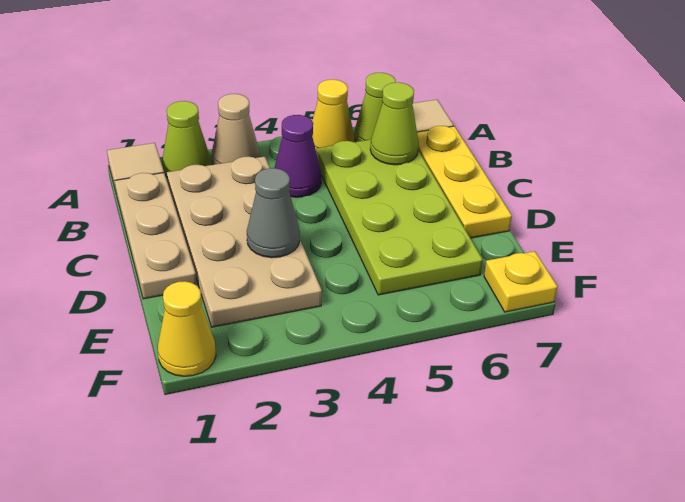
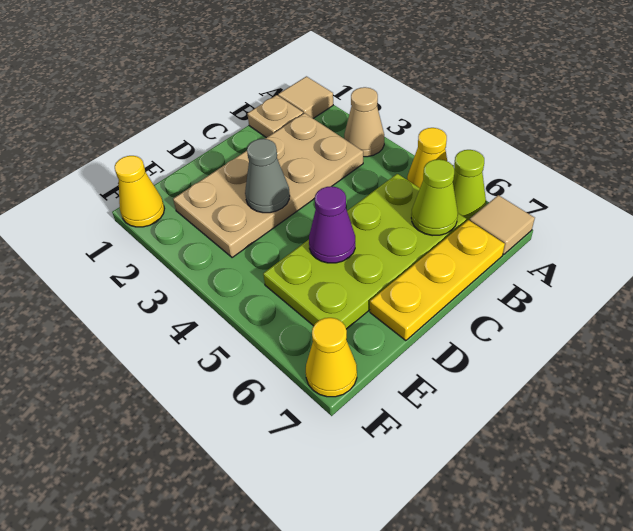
lime cone A2 level 1 -> none
tan plate B1:D1 level 1 -> tan plate B1 level 1
purple cone B4 level 1 -> purple cone D5 level 2
yellow plate F7 level 1 -> yellow cone F7 level 1

